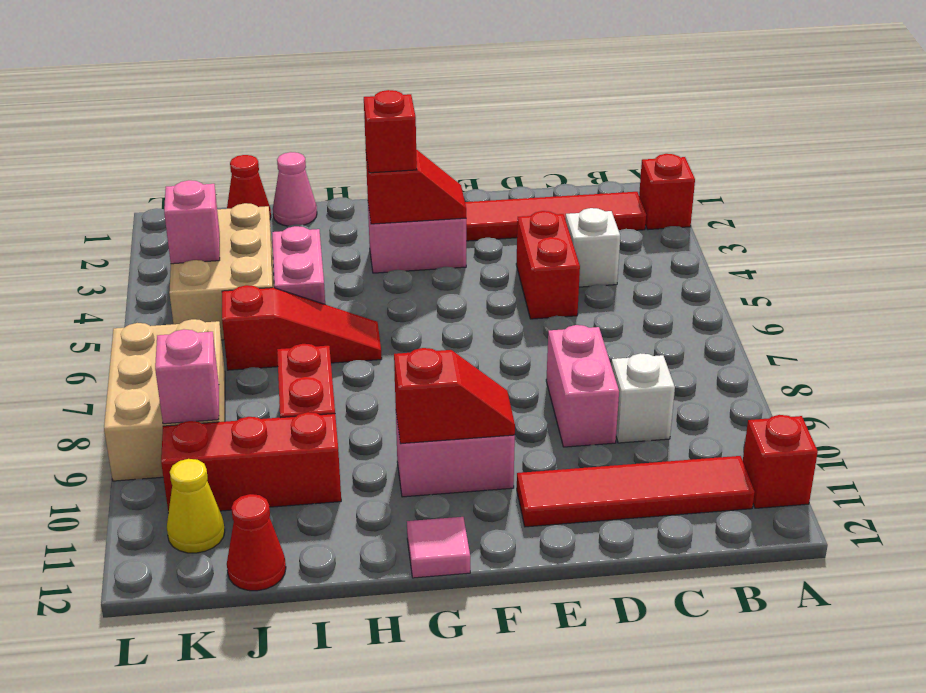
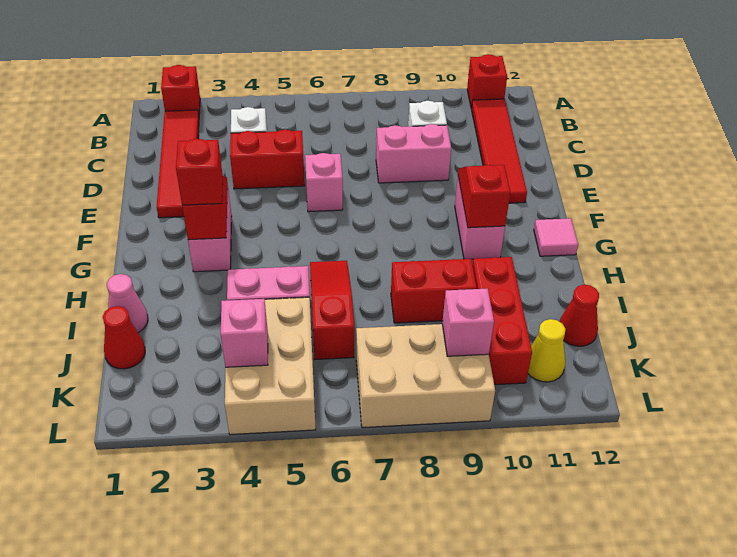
none -> pink brick E6 level 1
tan brick J3:K5 level 1 -> tan brick J4:L5 level 1

